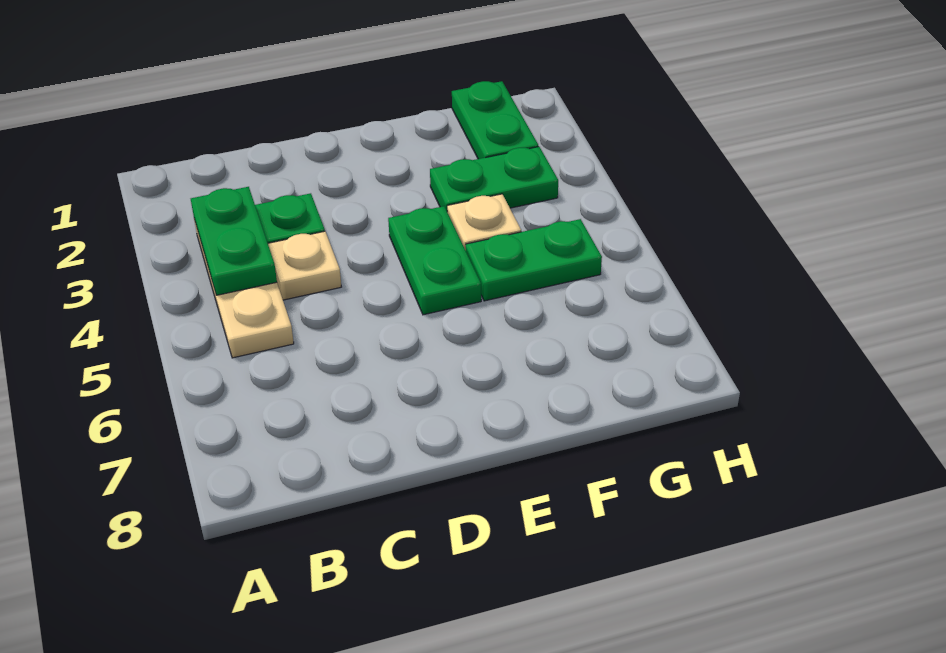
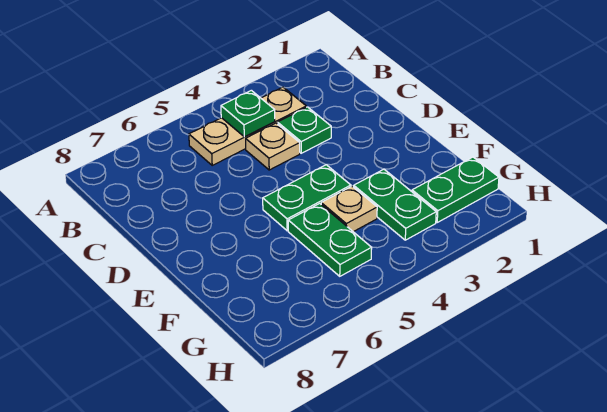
green plate B3:B4 level 2 -> green plate B4 level 2

